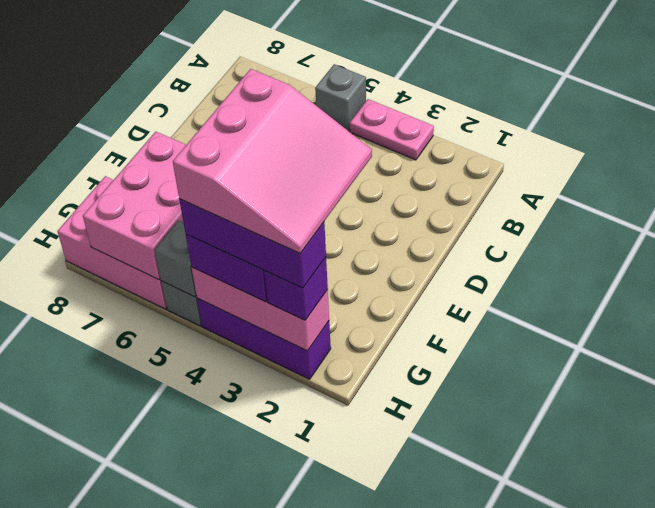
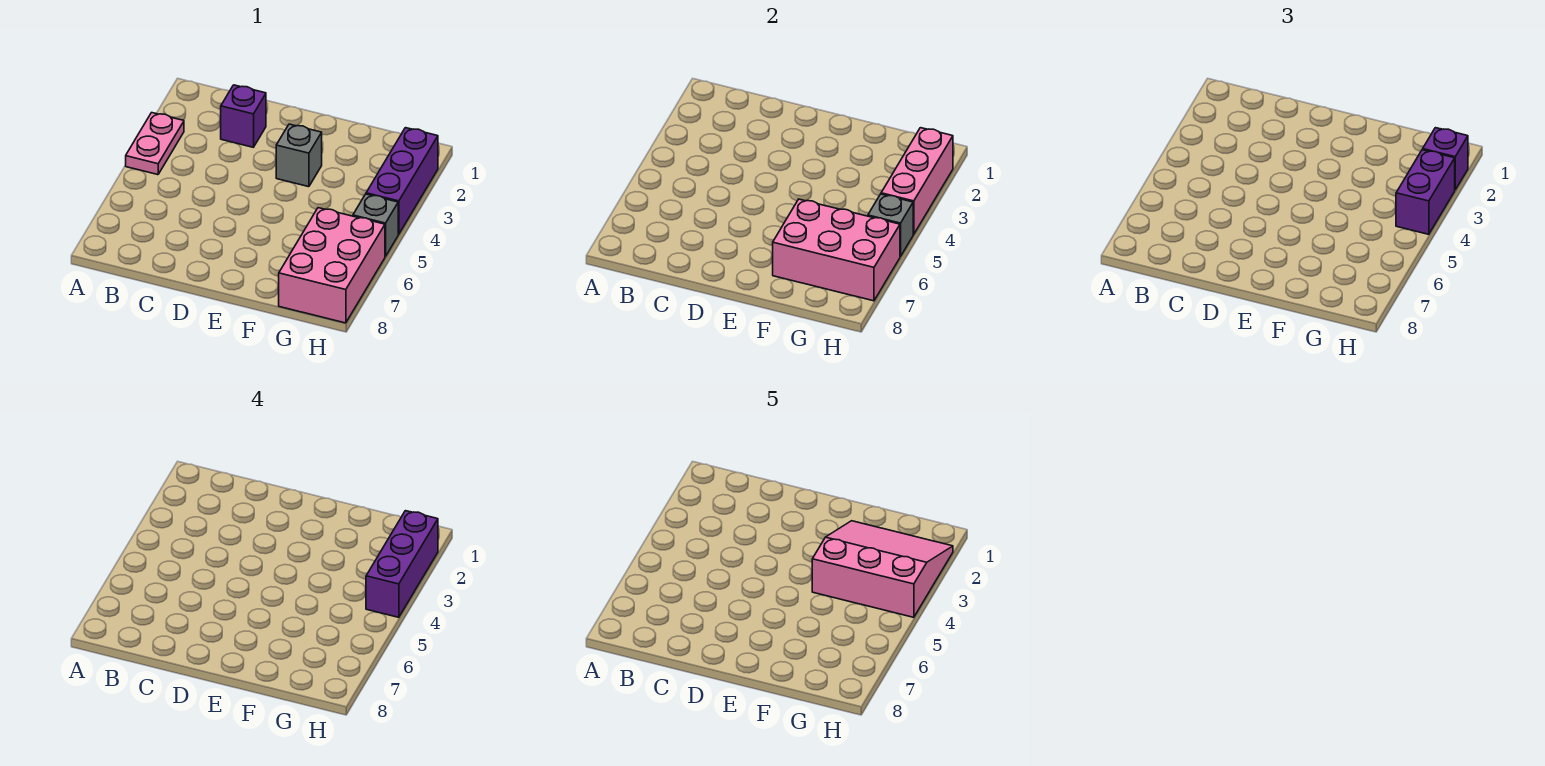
grey brick A5 level 1 -> grey brick E3 level 1
none -> purple brick C2 level 1

